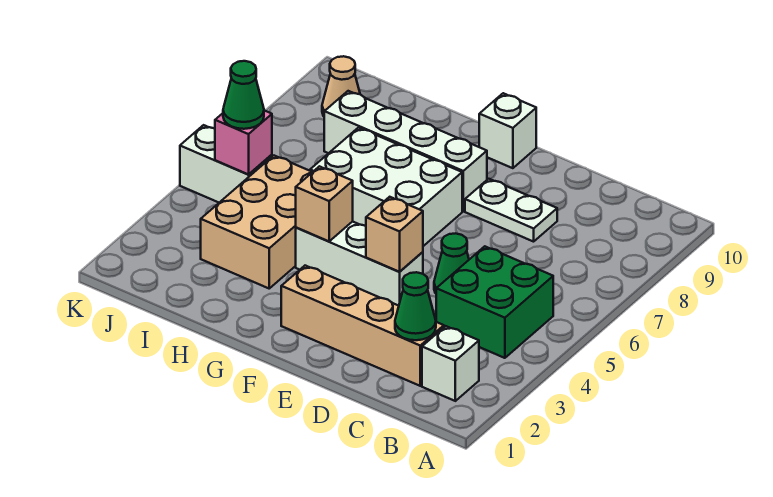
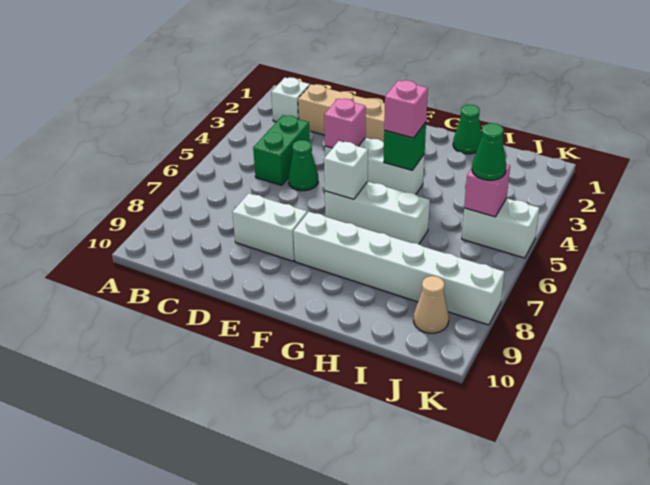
green brick B4:C5 level 1 -> green brick C4:C5 level 1
green cone C2 level 2 -> green cone H1 level 1
white plate D8:E8 level 1 -> white brick D8:E8 level 1
tan brick E4 level 2 -> pink brick E4 level 2
white brick F6:H7 level 1 -> white brick F6:H6 level 1
white brick F8:I8 level 1 -> white brick F8:K8 level 1
white brick F10 level 1 -> white brick F6 level 2
tan brick G4 level 2 -> green brick G4 level 2
none -> pink brick G4 level 3
tan brick H3:I5 level 1 -> none

